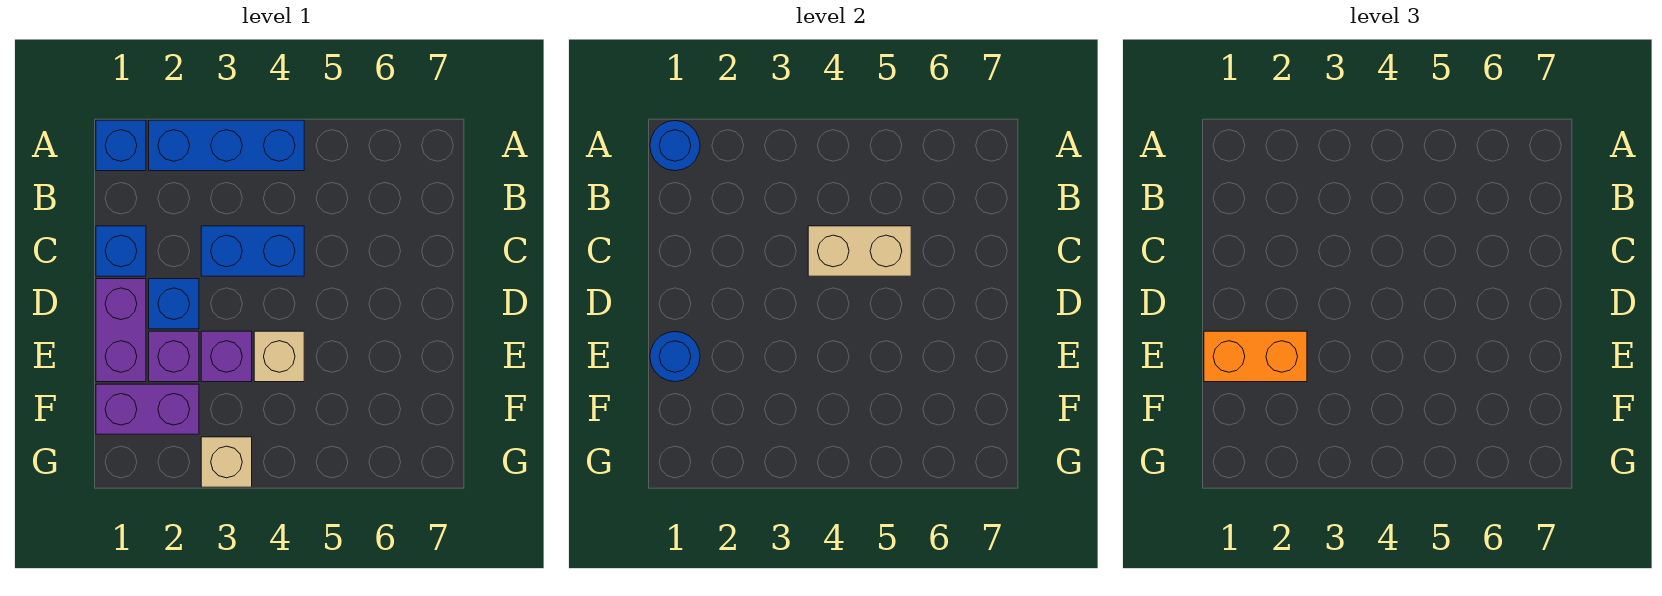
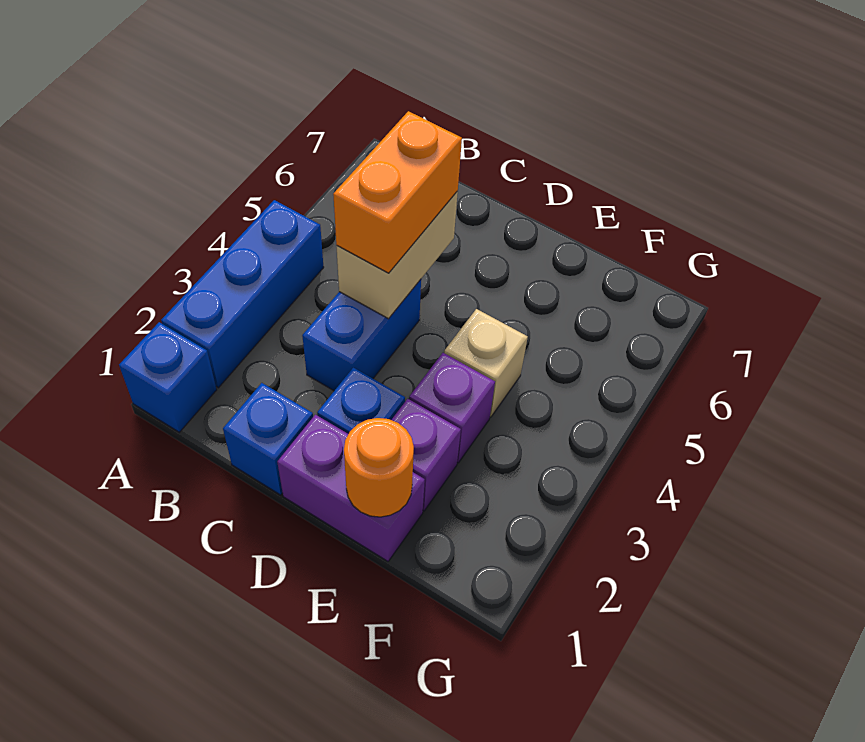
blue round brick A1 level 2 -> none
blue round brick E1 level 2 -> orange round brick E1 level 2
orange brick E1:E2 level 3 -> orange brick C4:C5 level 3
purple brick F1:F2 level 1 -> none
tan brick G3 level 1 -> none

